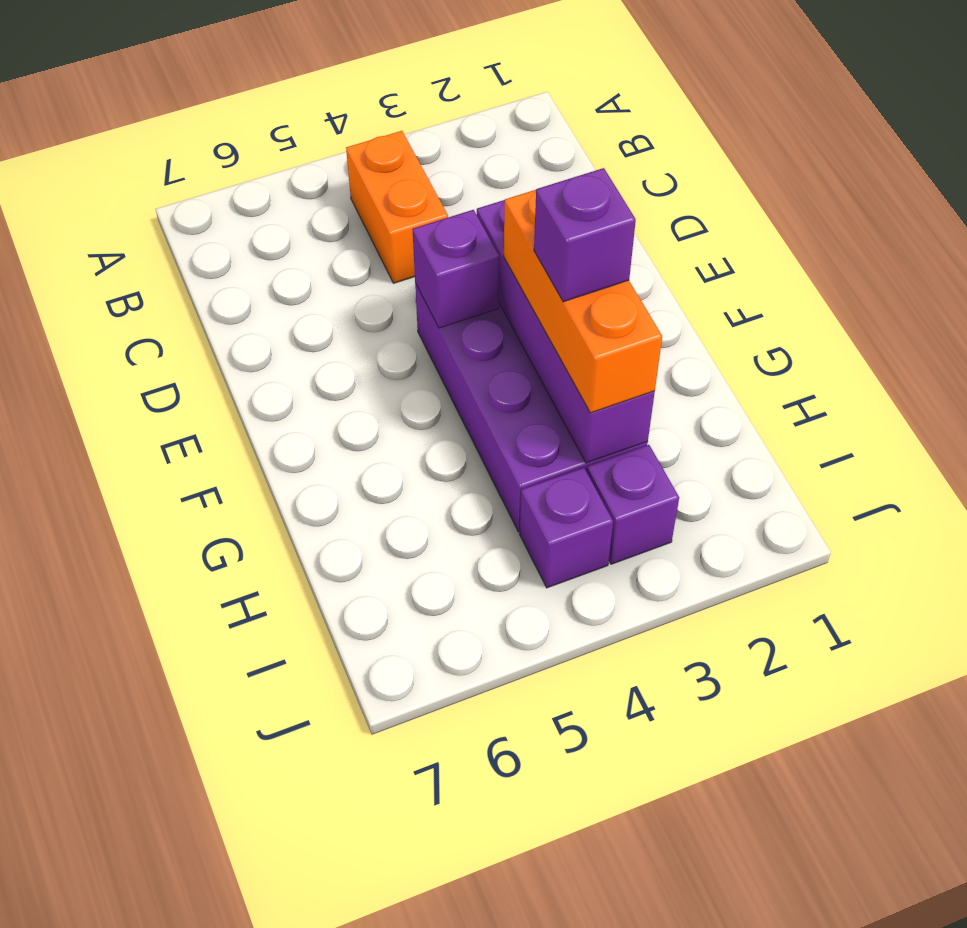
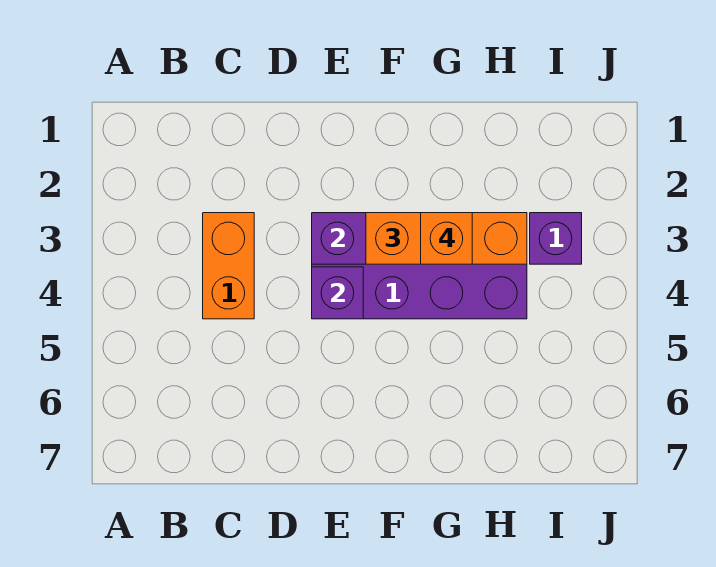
orange brick B4:C4 level 1 -> orange brick C3:C4 level 1
purple brick G3 level 4 -> orange brick G3 level 4
purple brick I4 level 1 -> none

